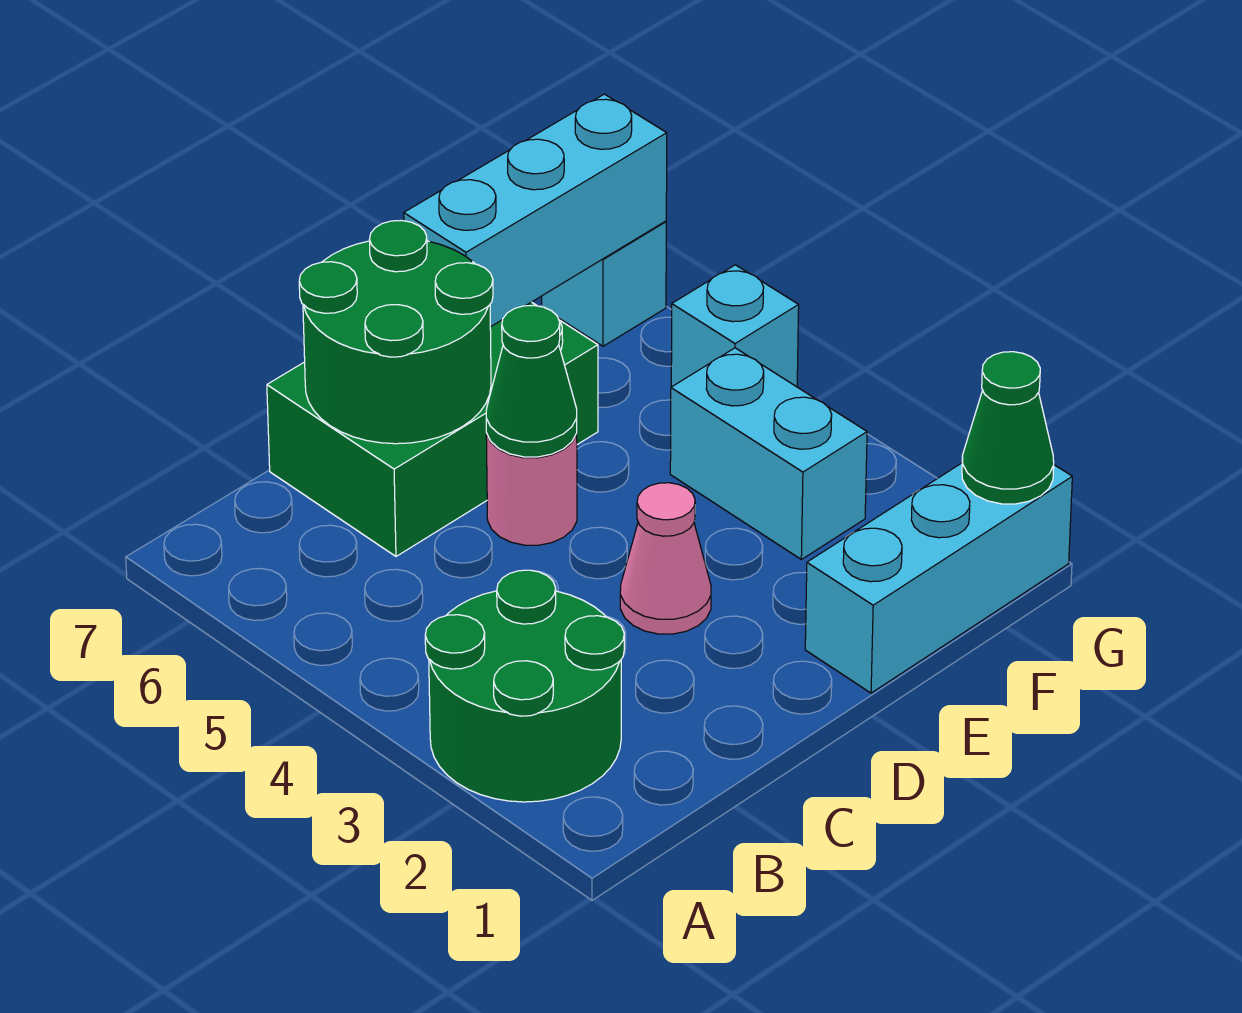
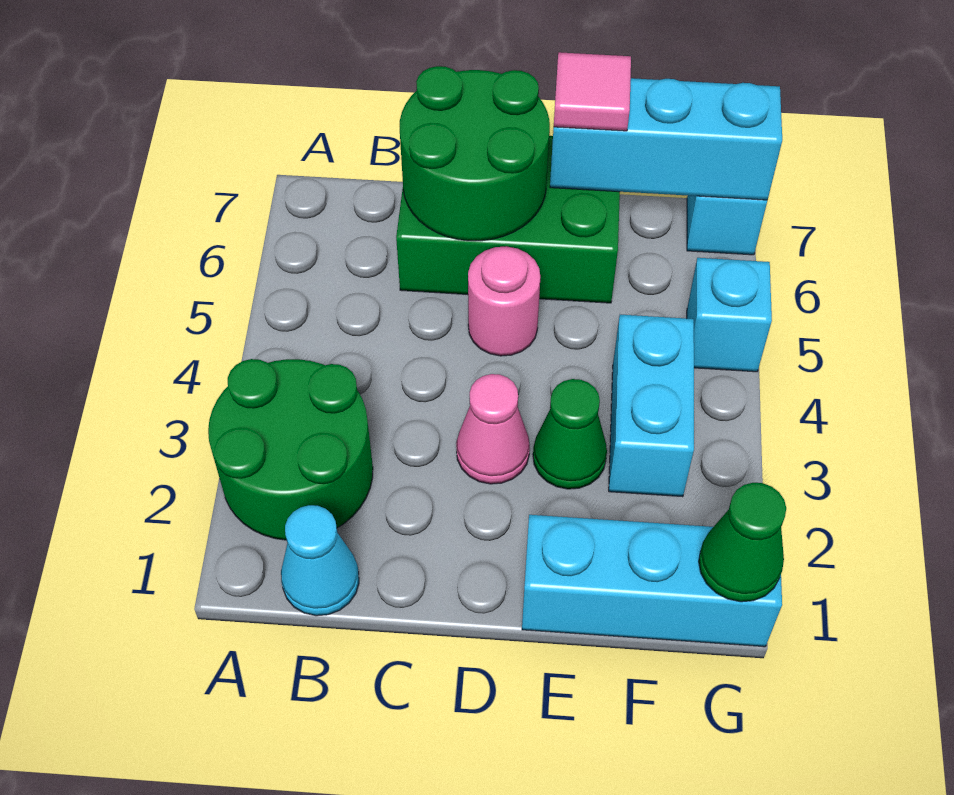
none -> cyan cone B1 level 1
green cone D5 level 2 -> green cone E3 level 1
none -> pink tile E7 level 3

